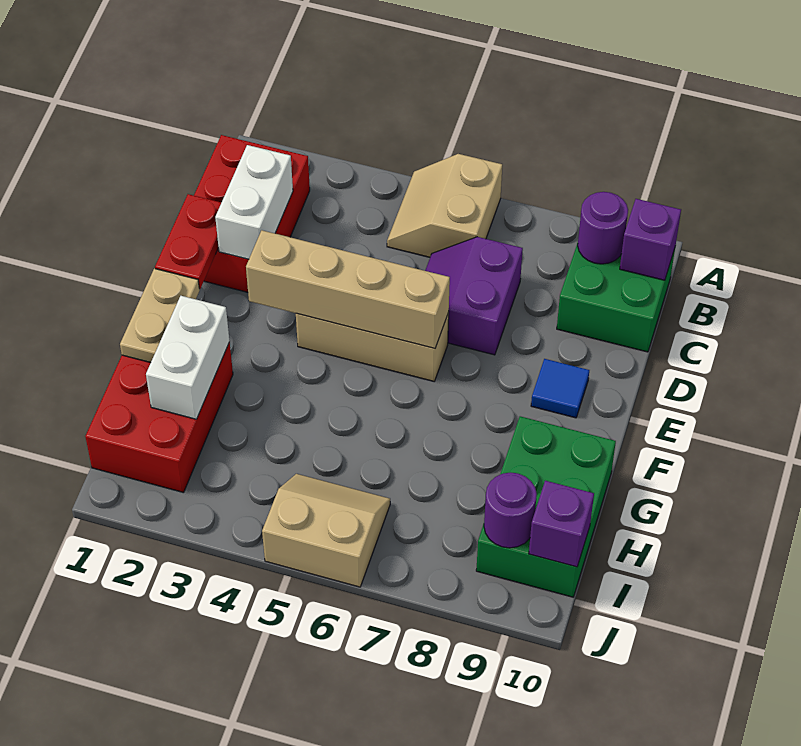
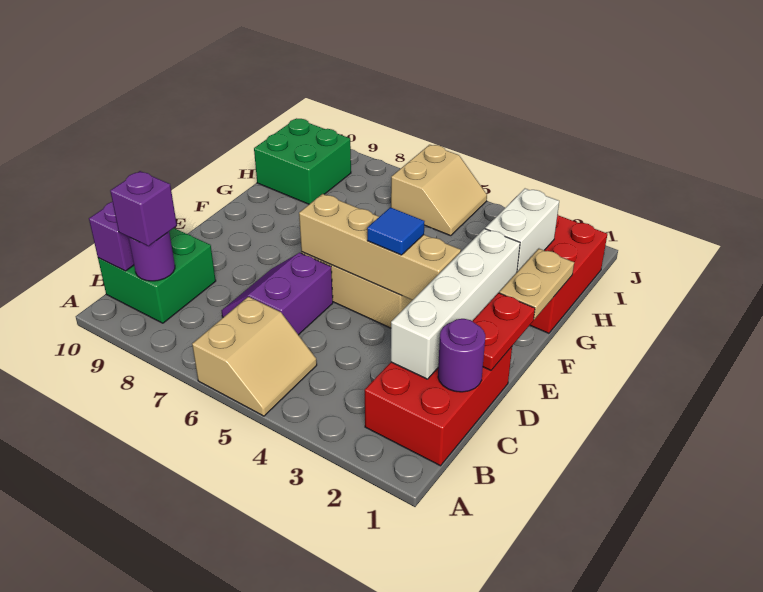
white brick C2:D2 level 2 -> white brick C2:F2 level 2
purple slope C6:D7 level 1 top 7 -> purple slope C6:D7 level 1 top 6
blue tile E9 level 1 -> blue tile E4 level 3
green brick G9:I10 level 1 -> green brick H9:I10 level 1
tan slope I5:J6 level 1 top J -> tan slope I5:J6 level 1 top 6
purple round brick I9 level 2 -> purple round brick C1 level 2
purple brick I10 level 2 -> purple brick B9 level 3

